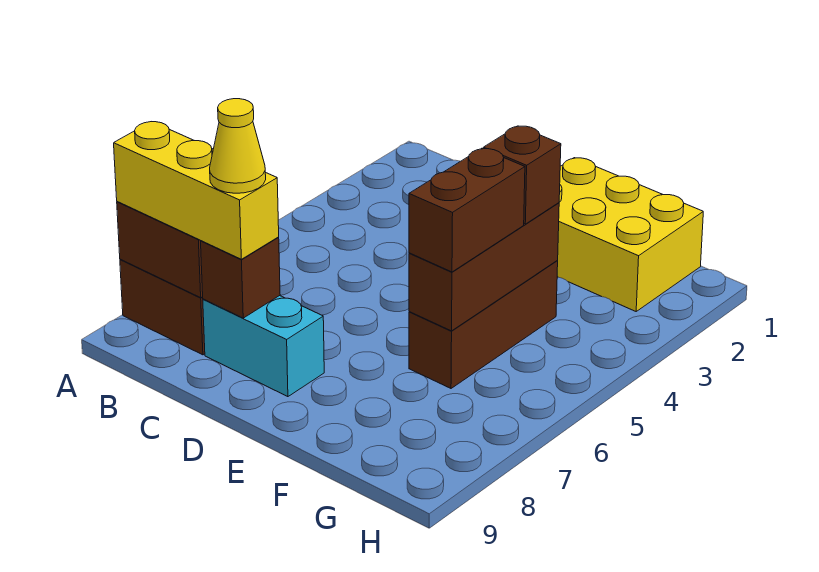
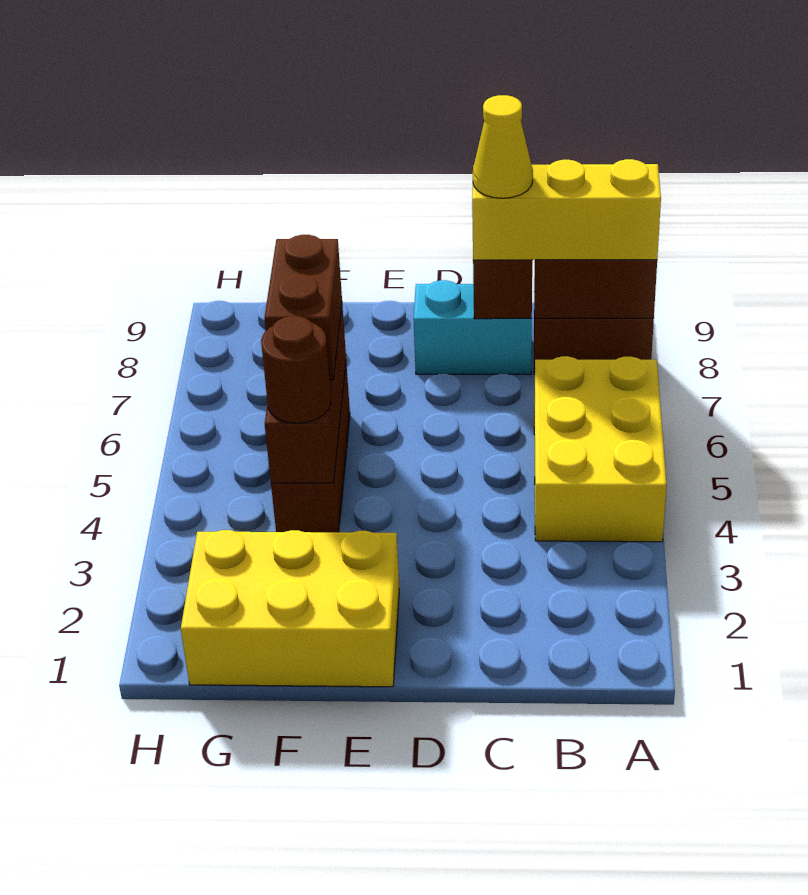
none -> yellow brick A4:B6 level 1
brown brick F4 level 3 -> brown round brick F4 level 3

